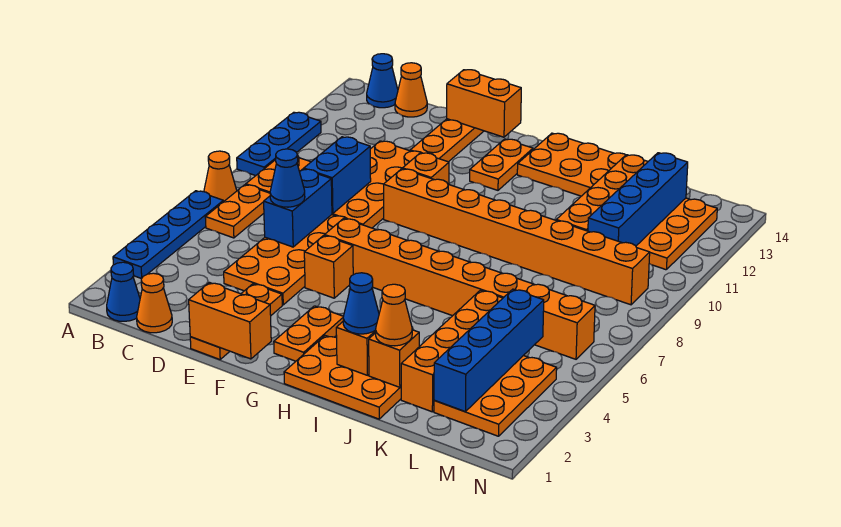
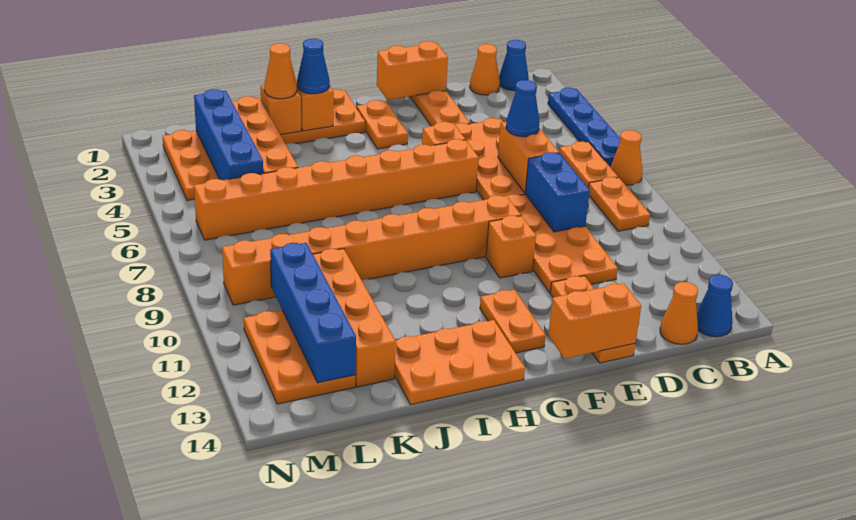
blue plate A9:A11 level 1 -> none
blue brick D6:D7 level 2 -> orange brick D6:D7 level 2

